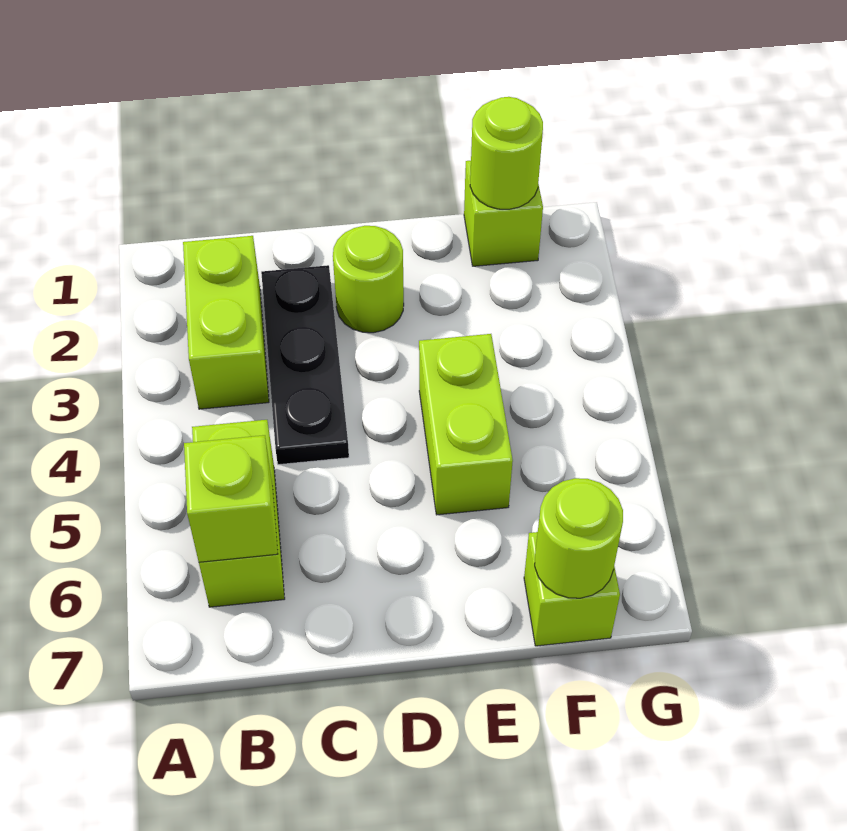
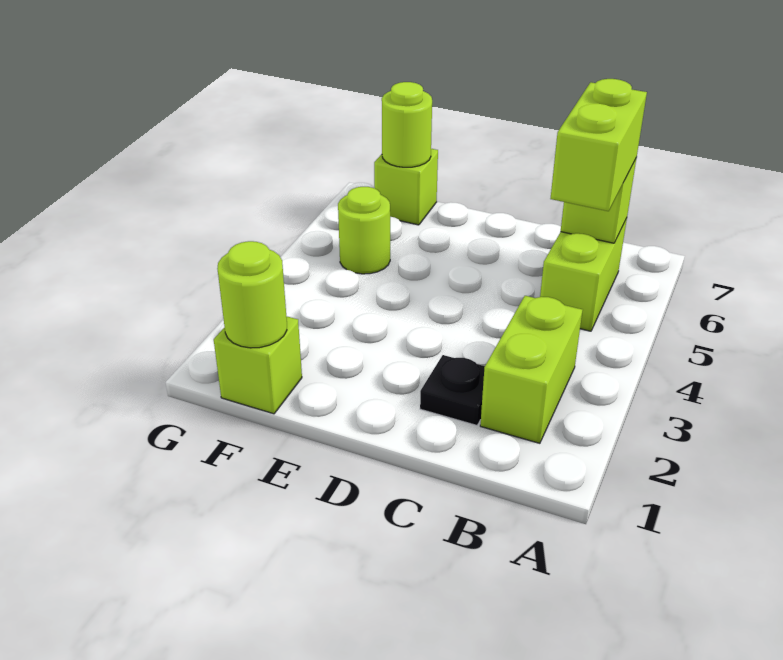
black plate C2:C4 level 1 -> black plate C2 level 1
lime round brick D2 level 1 -> lime round brick F5 level 1
lime brick E4:E5 level 1 -> lime brick B5:B6 level 3

